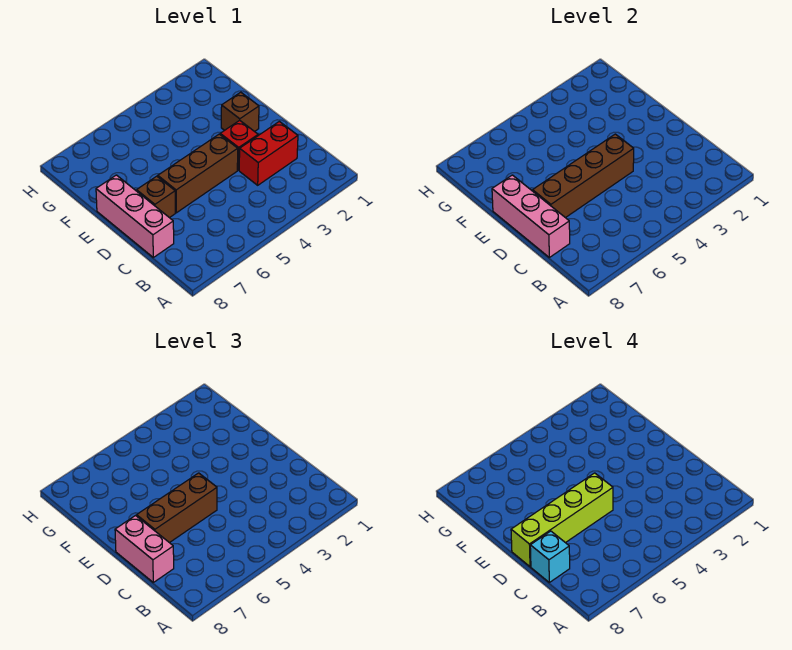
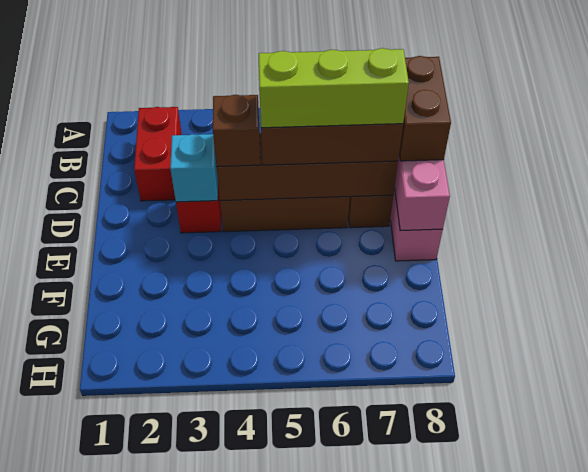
red brick C2:C3 level 1 -> red brick B2:C2 level 1
pink brick C8:D8 level 3 -> brown brick C8:D8 level 3
cyan brick C8 level 4 -> cyan brick D3 level 2
lime brick D5:D8 level 4 -> lime brick D5:D7 level 4
brown brick E2 level 1 -> brown brick D4 level 3

